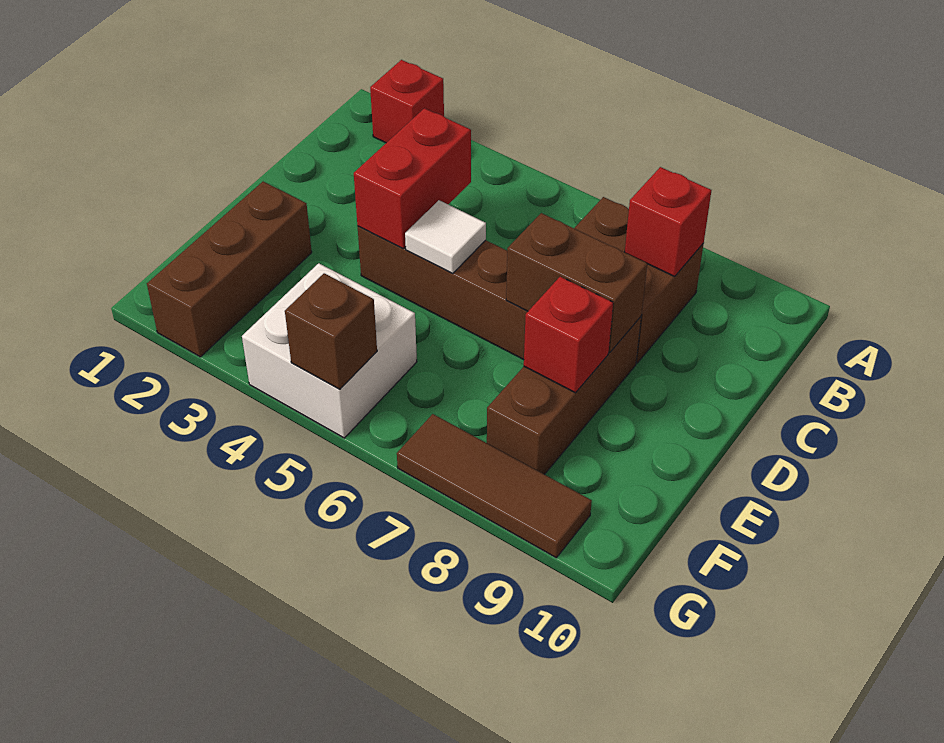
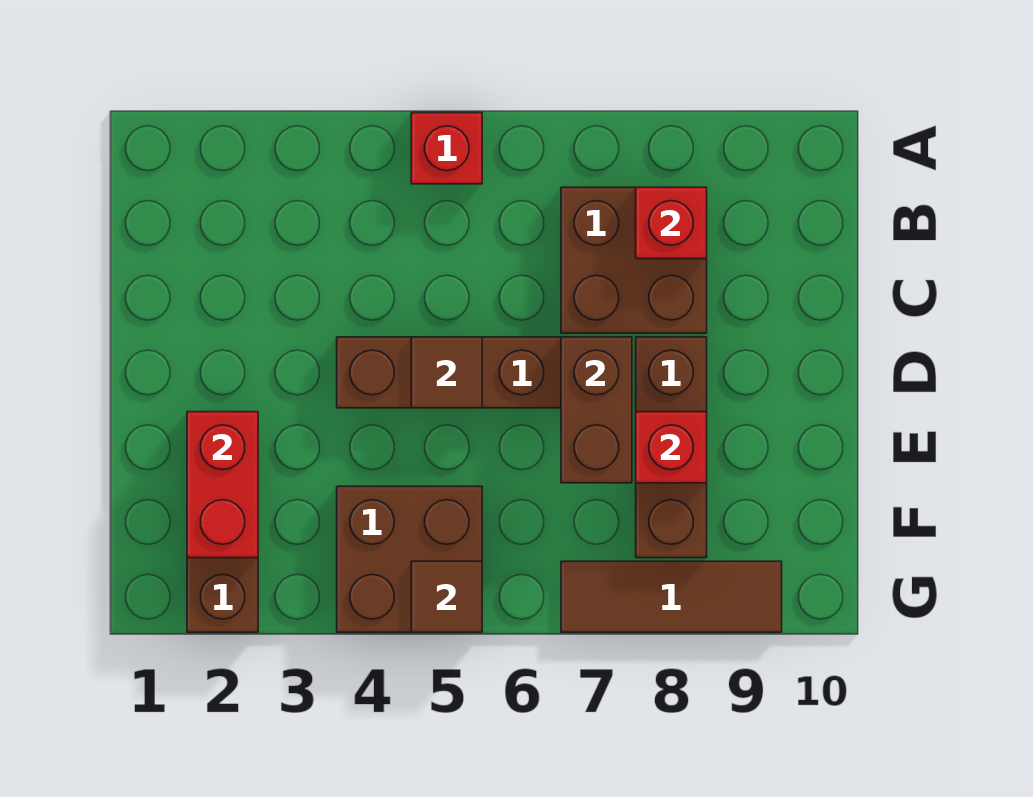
red brick A2 level 1 -> red brick A5 level 1
red brick C4:D4 level 2 -> red brick E2:F2 level 2
white tile D5 level 2 -> brown tile D5 level 2
brown brick D7:D8 level 2 -> brown brick D7:E7 level 2
white brick F4:G5 level 1 -> brown brick F4:G5 level 1
brown brick G5 level 2 -> brown tile G5 level 2

